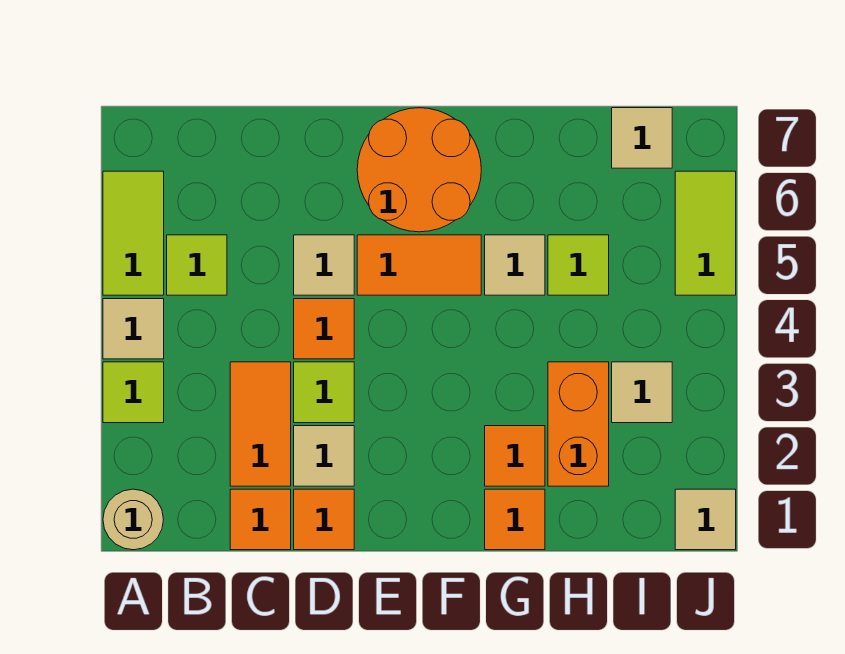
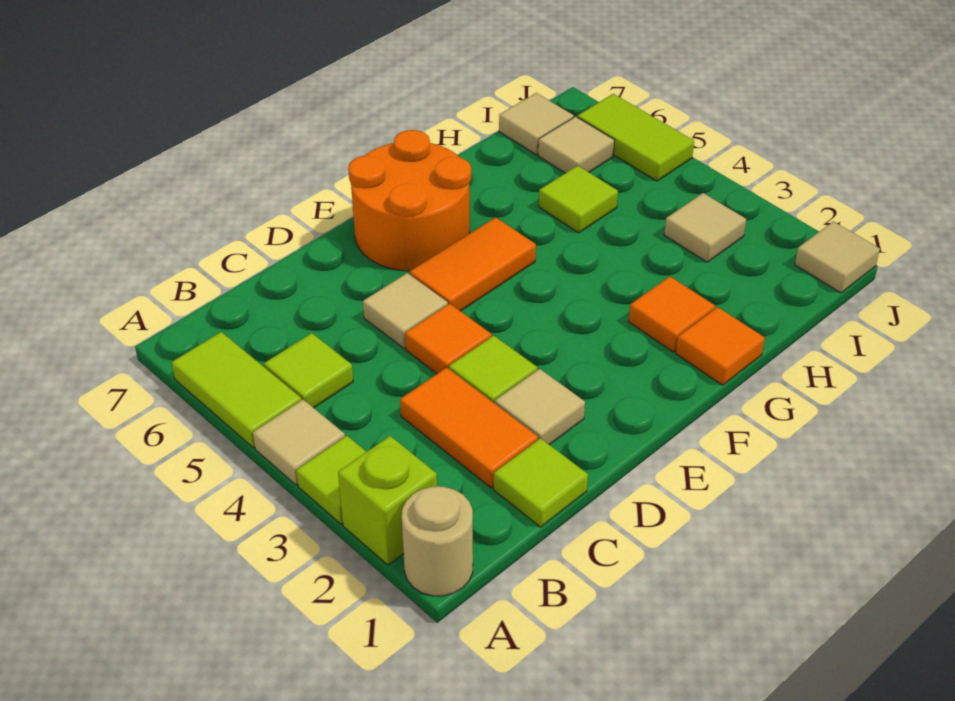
none -> lime brick A2 level 1
orange tile C1 level 1 -> lime tile C1 level 1
orange tile D1 level 1 -> none
tan tile G5 level 1 -> tan tile I6 level 1
orange brick H2:H3 level 1 -> none

